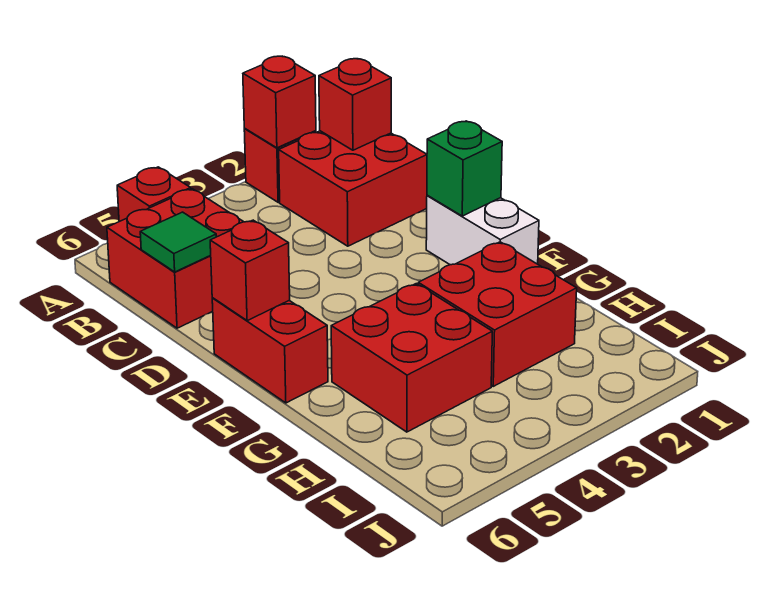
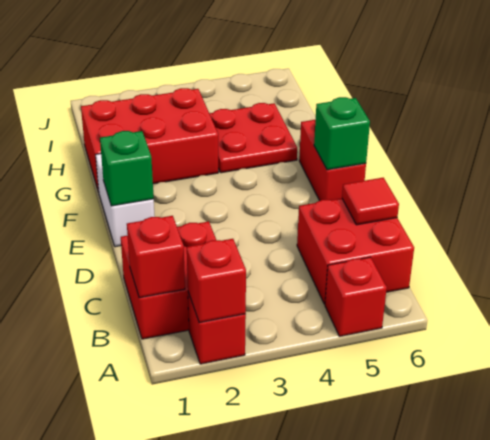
green tile C6 level 2 -> red tile C6 level 2
red brick E6 level 2 -> green brick E6 level 2
red brick G2:H3 level 1 -> red brick G1:H3 level 1
red brick G4:H5 level 1 -> red plate G4:H5 level 1

